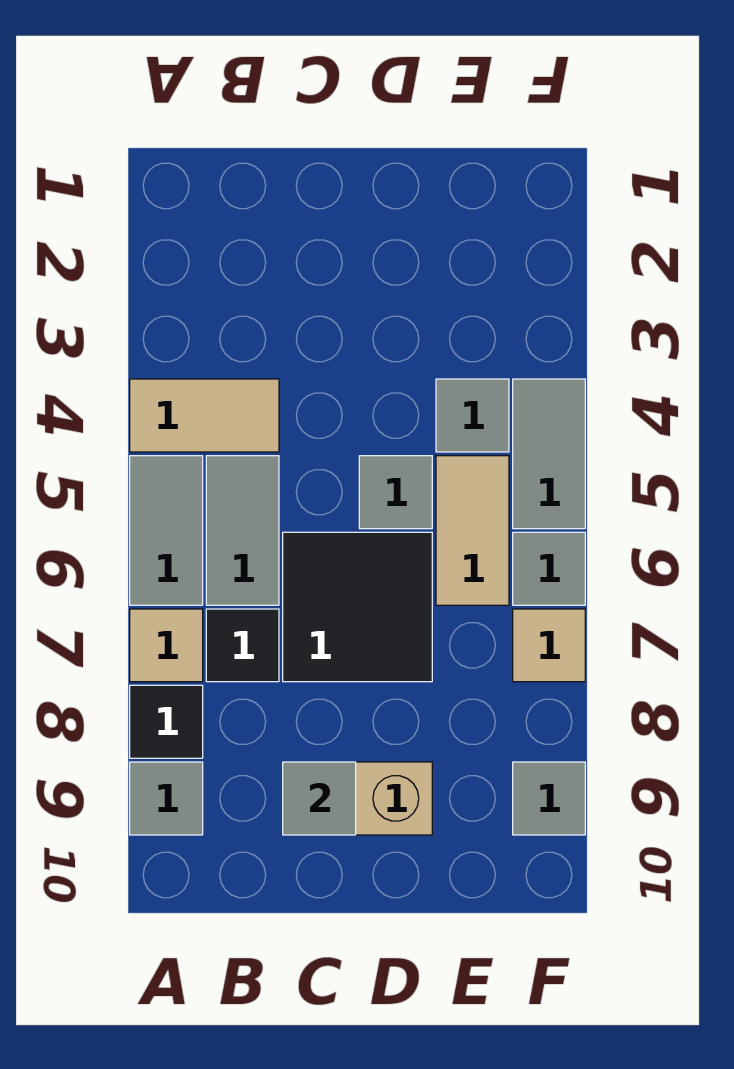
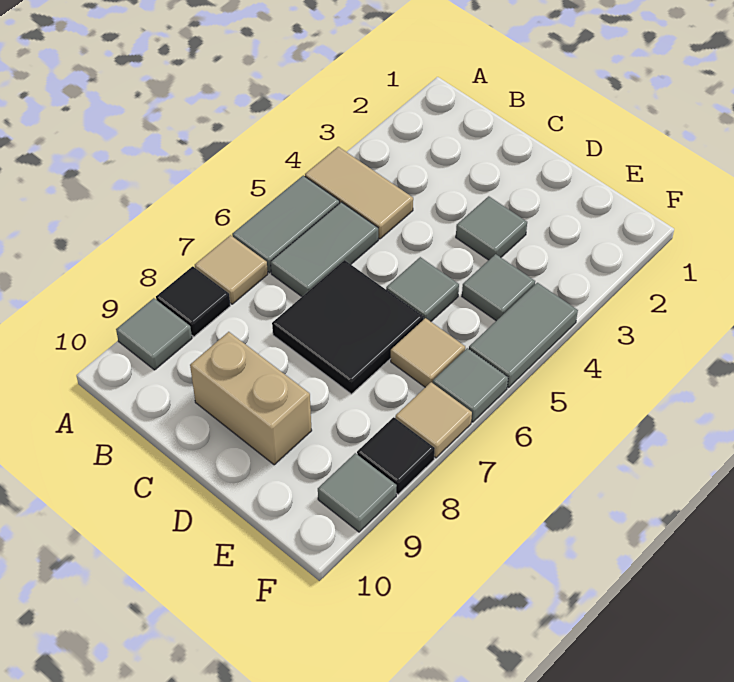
black tile B7 level 1 -> black tile F8 level 1
grey tile C9 level 2 -> grey tile D3 level 1
tan tile E5:E6 level 1 -> tan tile E6 level 1

